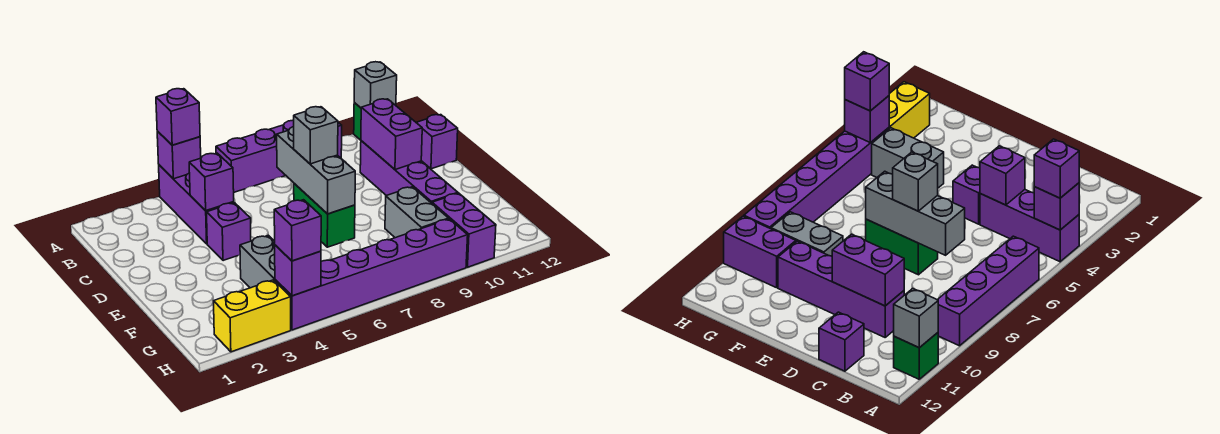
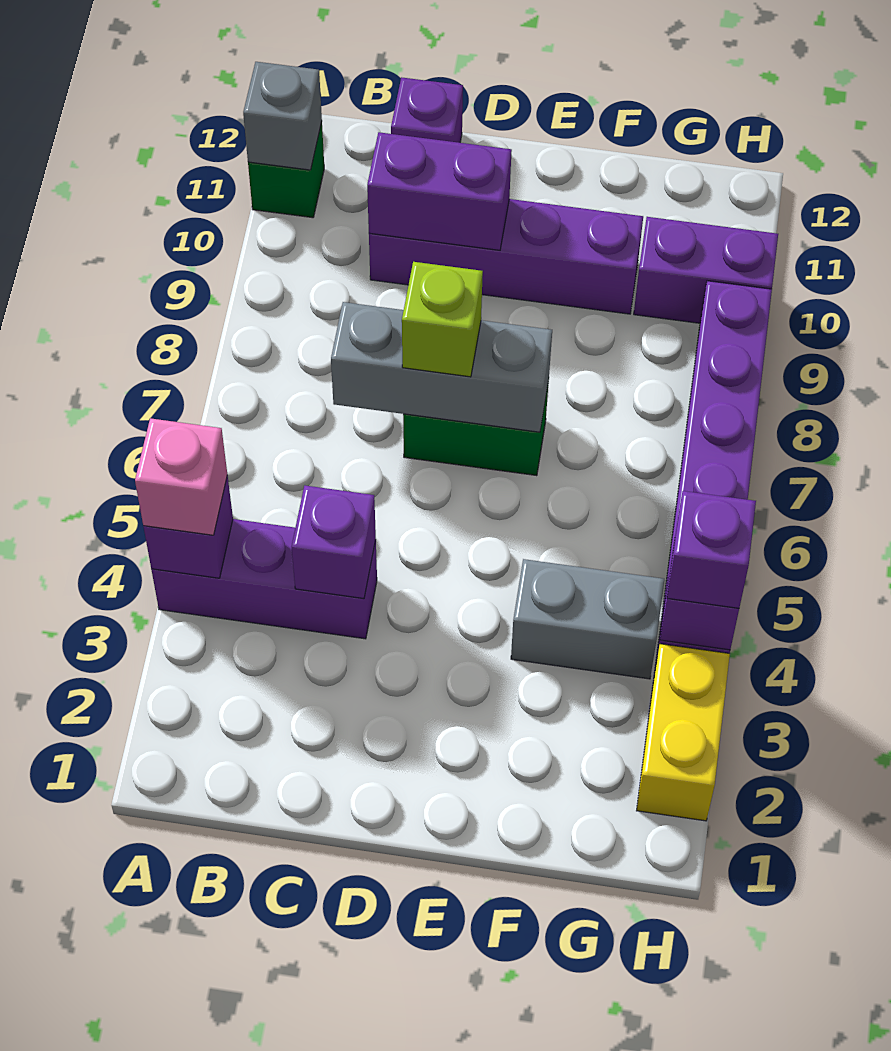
purple brick A4 level 3 -> pink brick A4 level 3
purple brick A6:A9 level 1 -> none
purple brick D4 level 1 -> none
grey brick D7 level 3 -> lime brick D7 level 3
grey brick F9:G9 level 1 -> none

